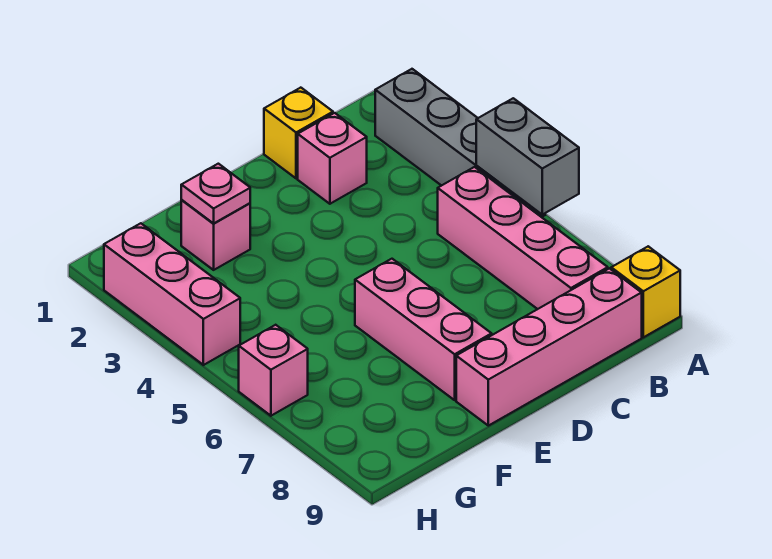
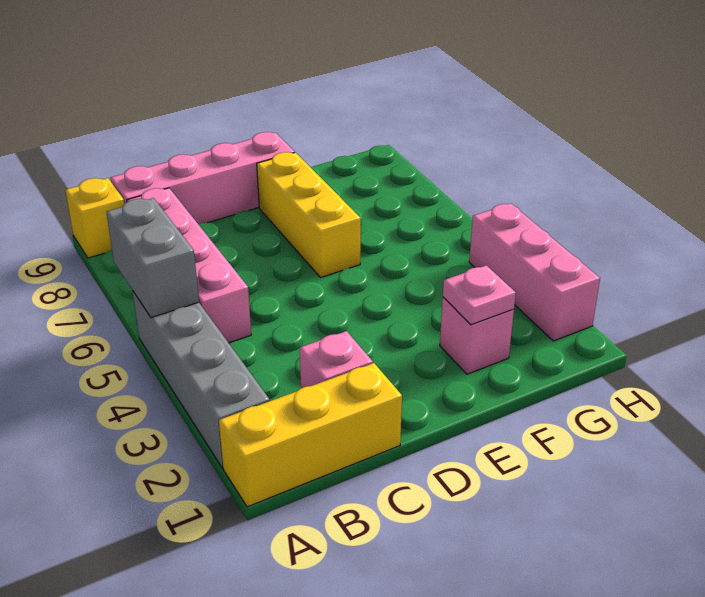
yellow brick C1 level 1 -> yellow brick A1:C1 level 1
pink brick E6:E8 level 1 -> yellow brick E6:E8 level 1
pink brick H6 level 1 -> none

